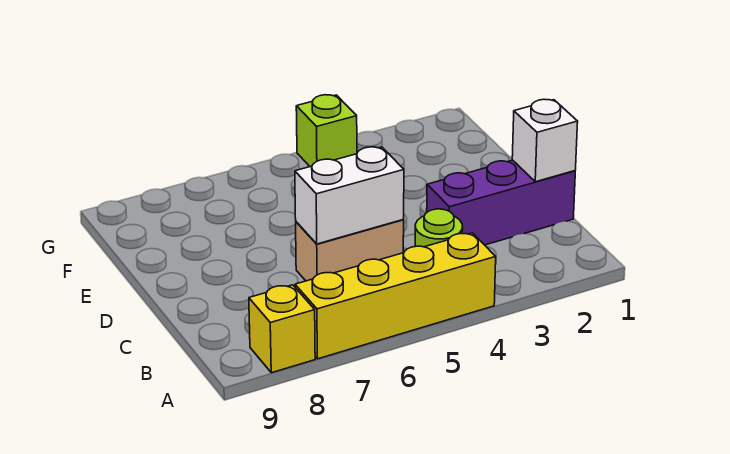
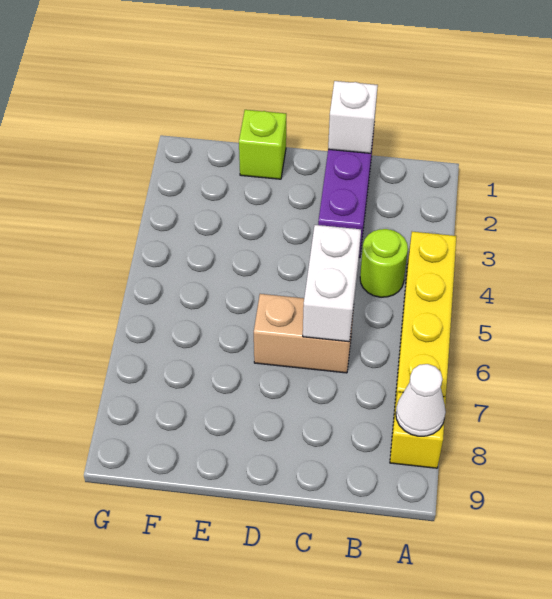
none -> white cone A8 level 2
tan brick C5:C6 level 1 -> tan brick C6:D6 level 1
lime brick G4 level 1 -> lime brick E1 level 1

